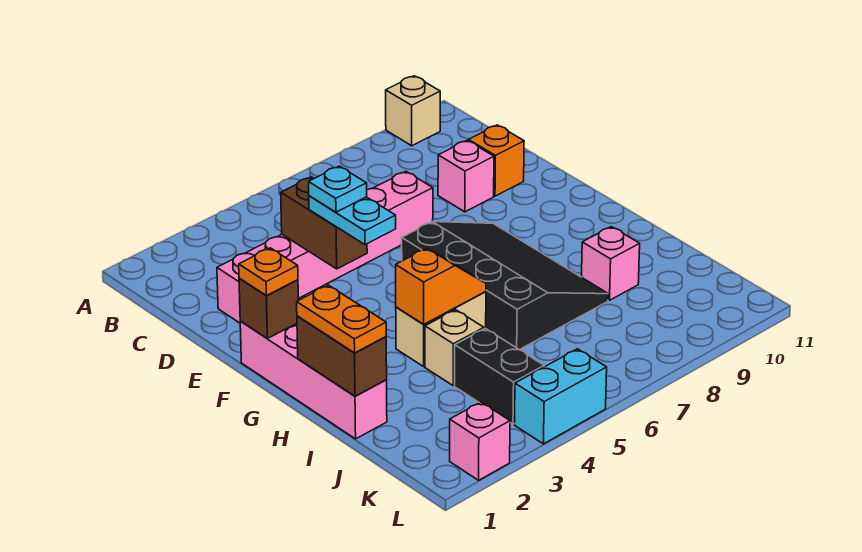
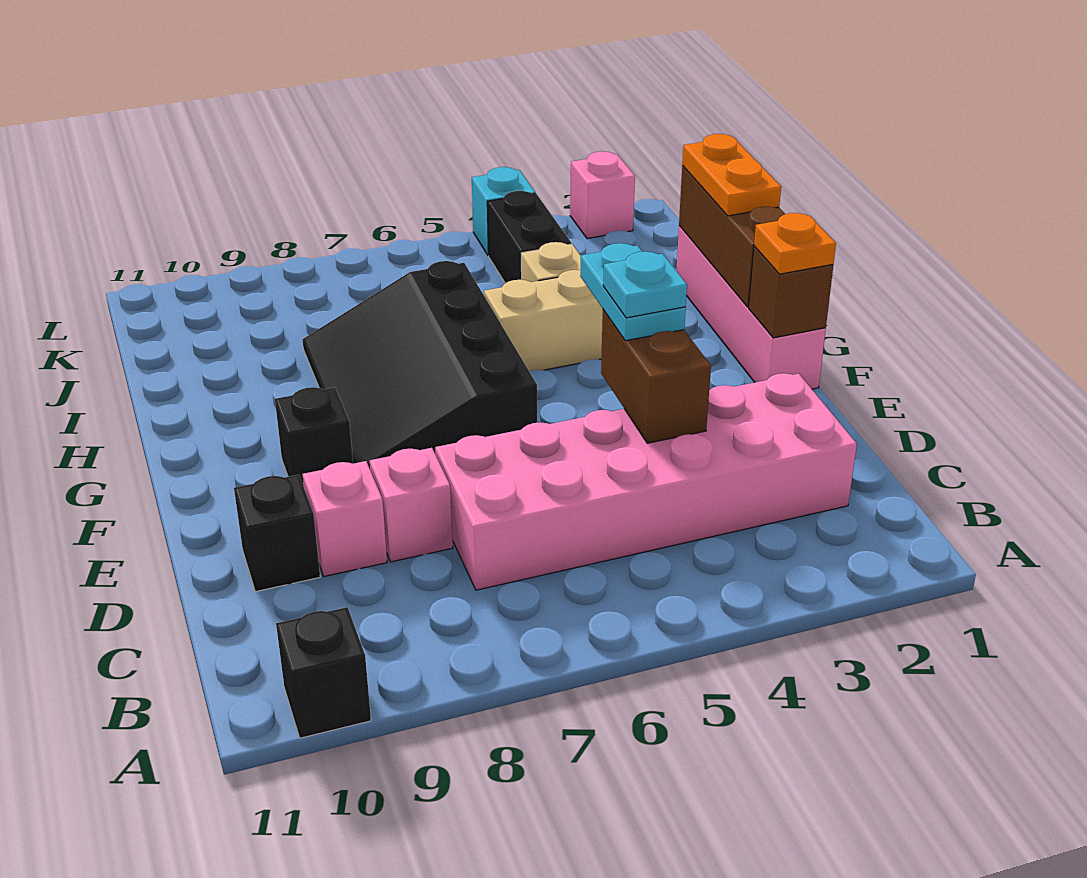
tan brick A10 level 1 -> black brick A10 level 1
pink brick D2:D7 level 1 -> pink brick C2:D7 level 1
orange brick D10 level 1 -> black brick D10 level 1
none -> black brick F9 level 1
brown brick H1:I1 level 2 -> brown brick G1:I1 level 2
orange slope H4:H5 level 2 top 4 -> none
pink brick I9 level 1 -> pink brick D8 level 1
cyan brick L4:L5 level 1 -> cyan brick L4 level 1

